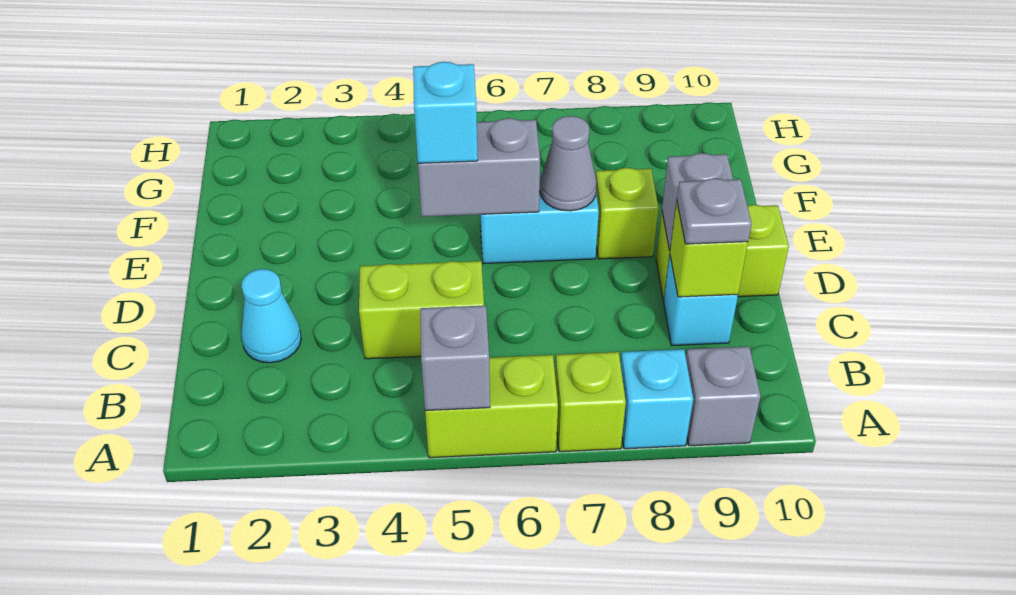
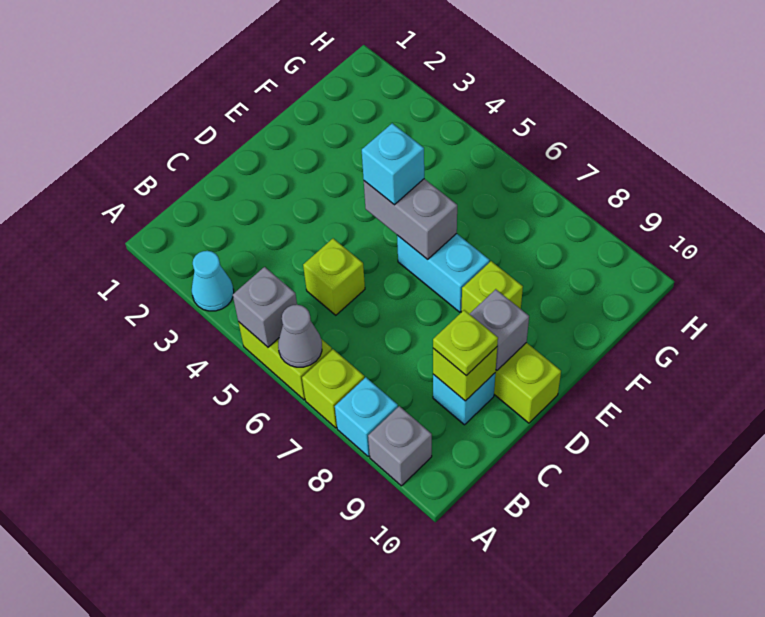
cyan cone C2 level 1 -> cyan cone A3 level 1
lime brick C4:C5 level 1 -> lime brick C5 level 1
grey plate C9 level 3 -> lime plate C9 level 3
grey cone E7 level 2 -> grey cone A6 level 2

